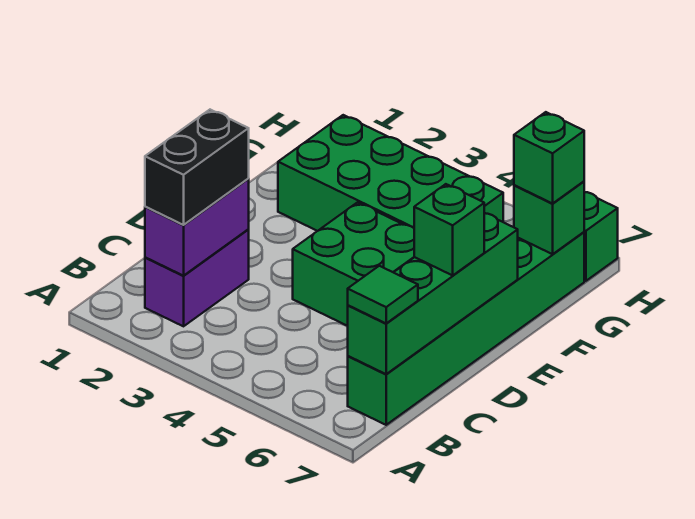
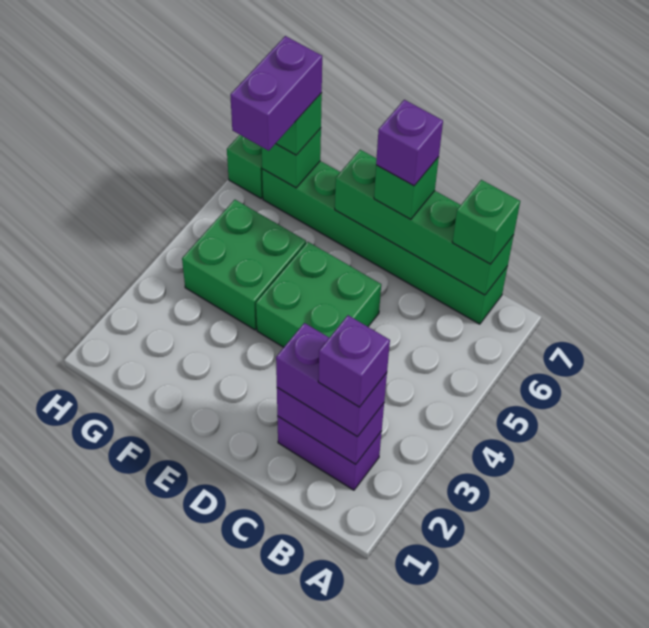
black brick B2:C2 level 3 -> purple brick B2:C2 level 3
none -> purple brick B2 level 4
green tile B7 level 3 -> green brick B7 level 3
none -> purple brick D7 level 4
green brick F2:G5 level 1 -> green brick F4:G5 level 1
none -> purple brick G6:G7 level 4

